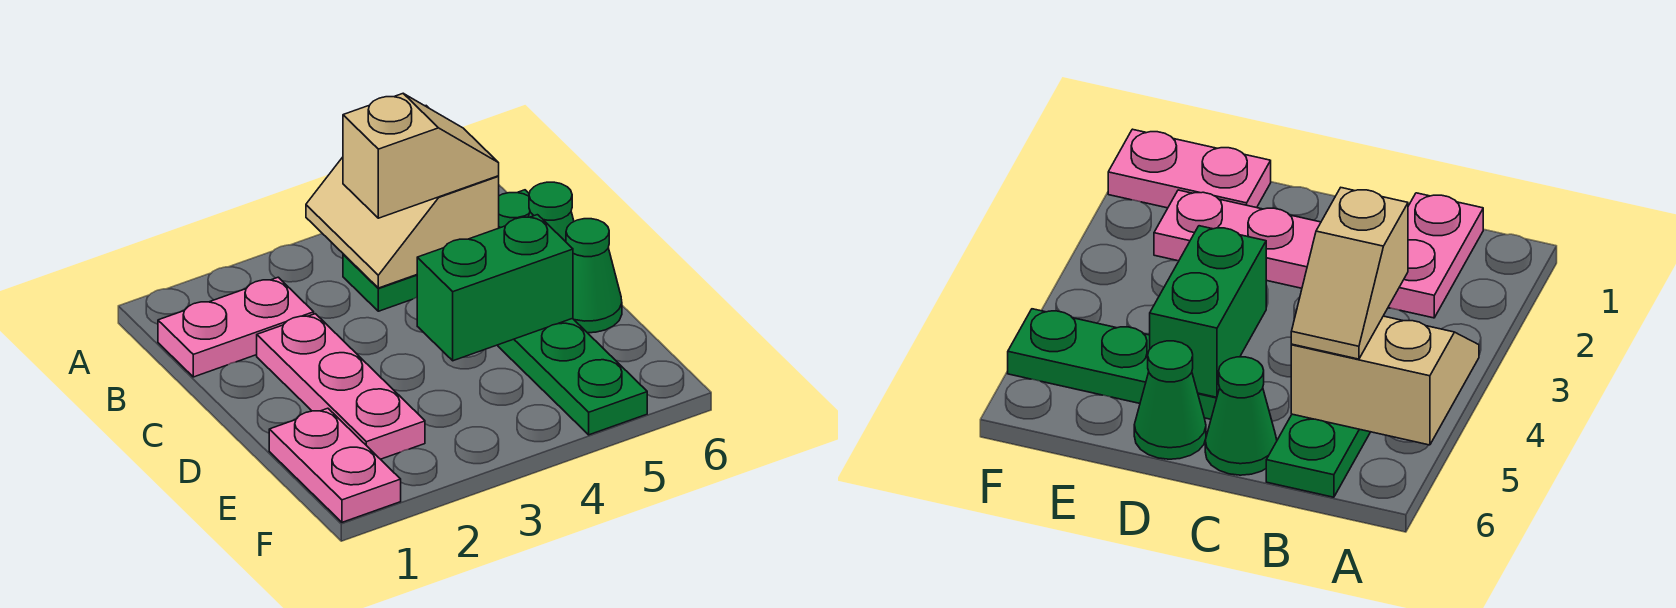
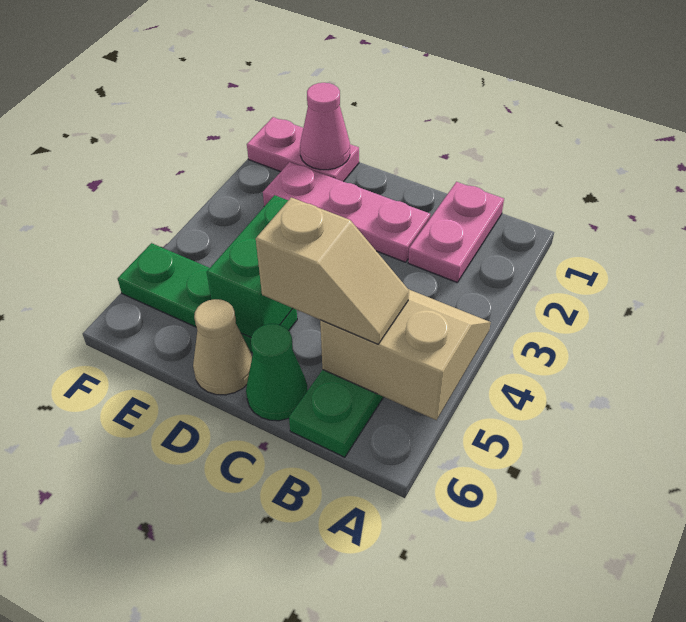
tan slope B4:B5 level 3 top 4 -> tan slope B5:C5 level 3 top C
green cone D6 level 1 -> tan cone D6 level 1
none -> pink cone E1 level 2

